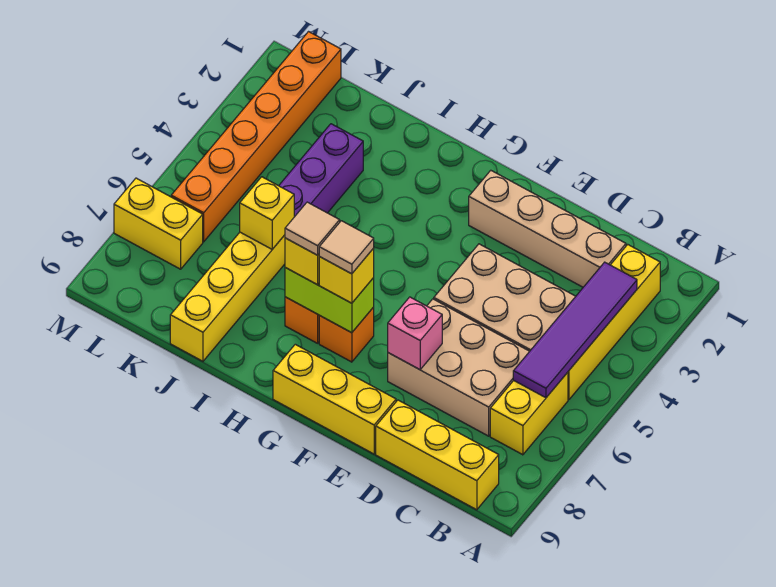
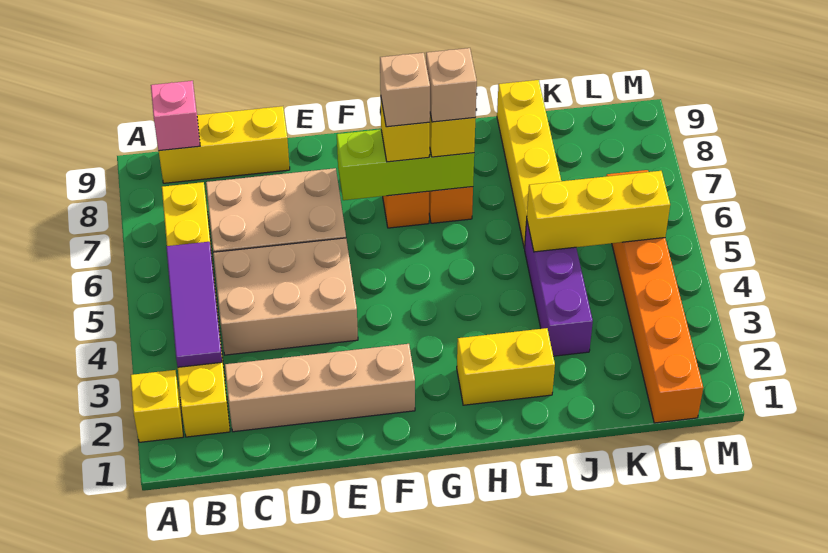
purple tile B3:B6 level 2 -> purple tile B3:B5 level 2
pink brick E7 level 2 -> pink brick B9 level 2
yellow brick E9:G9 level 1 -> yellow brick J5:L5 level 2
lime brick G7:H7 level 2 -> lime brick F7:H7 level 2
tan tile G7 level 4 -> tan brick G7 level 4
tan tile H7 level 4 -> tan brick H7 level 4
yellow brick J6 level 2 -> yellow brick A2 level 1
yellow brick L7:M7 level 1 -> yellow brick H2:I2 level 1

